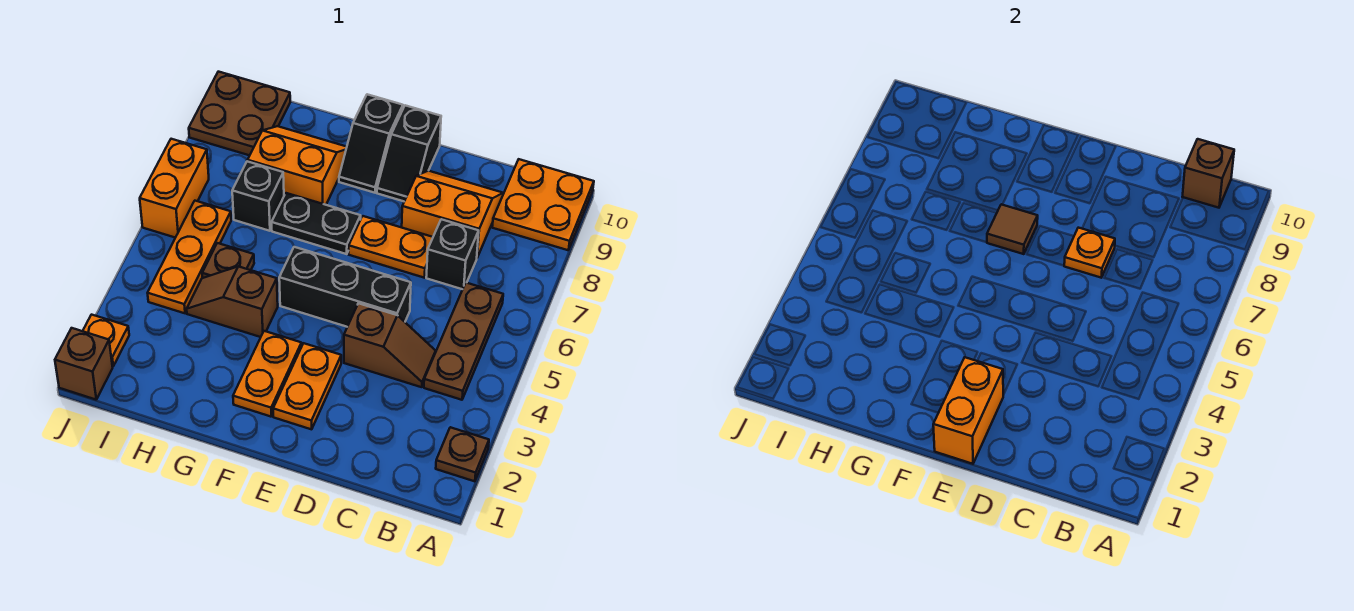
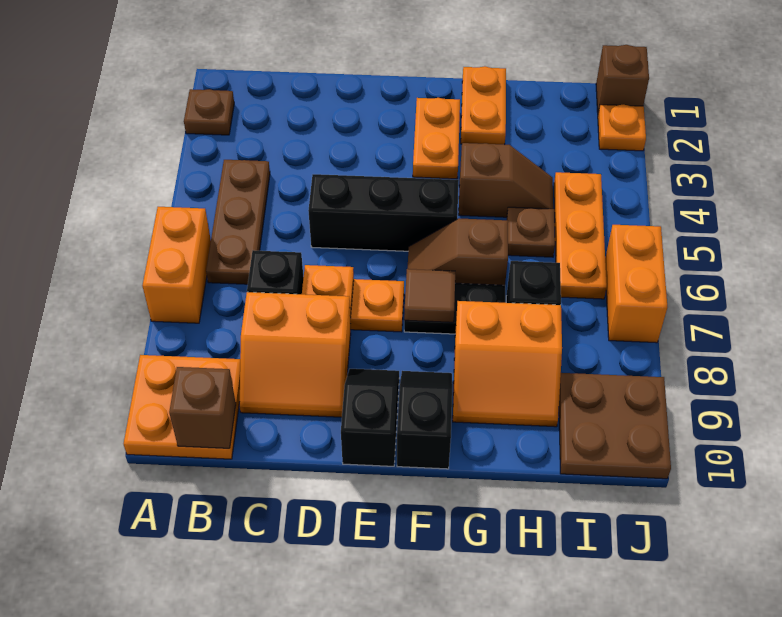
brown slope C4:D4 level 1 top D -> brown slope F6:G6 level 1 top G
orange brick E1:E2 level 2 -> orange brick A6:A7 level 1
orange plate E2:E3 level 1 -> orange plate G1:G2 level 1

